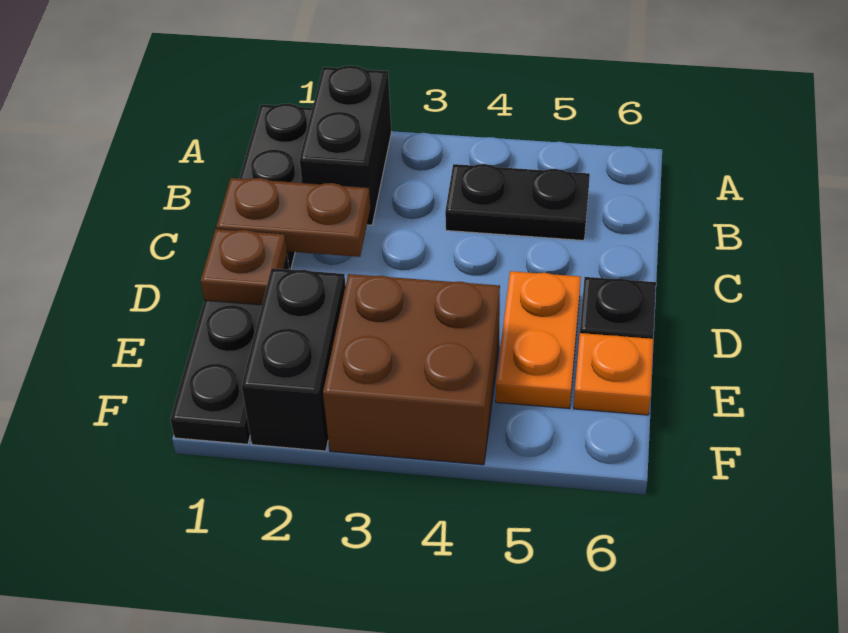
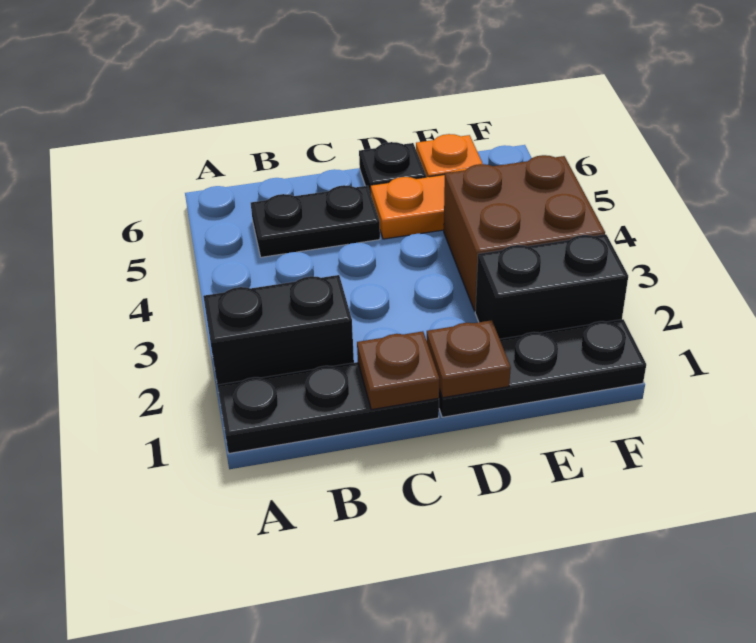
black plate B4:B5 level 1 -> black plate B5:C5 level 1
brown plate C1:C2 level 2 -> brown plate C1 level 2

